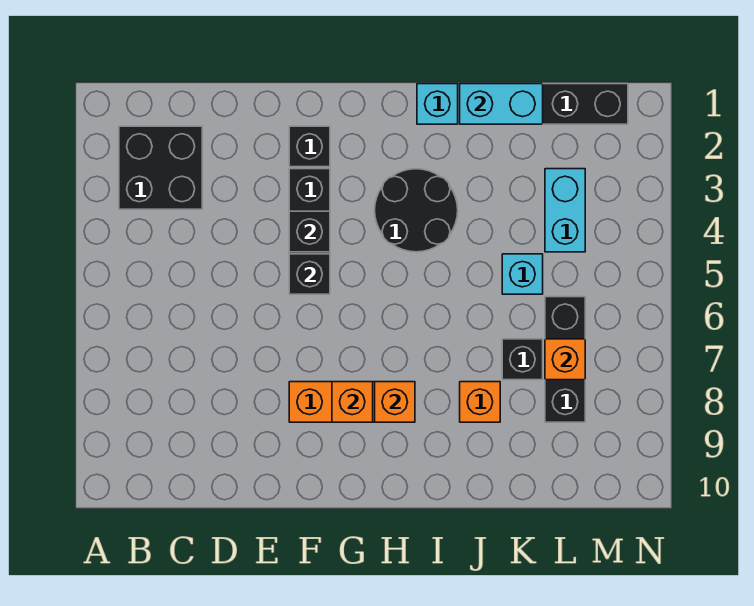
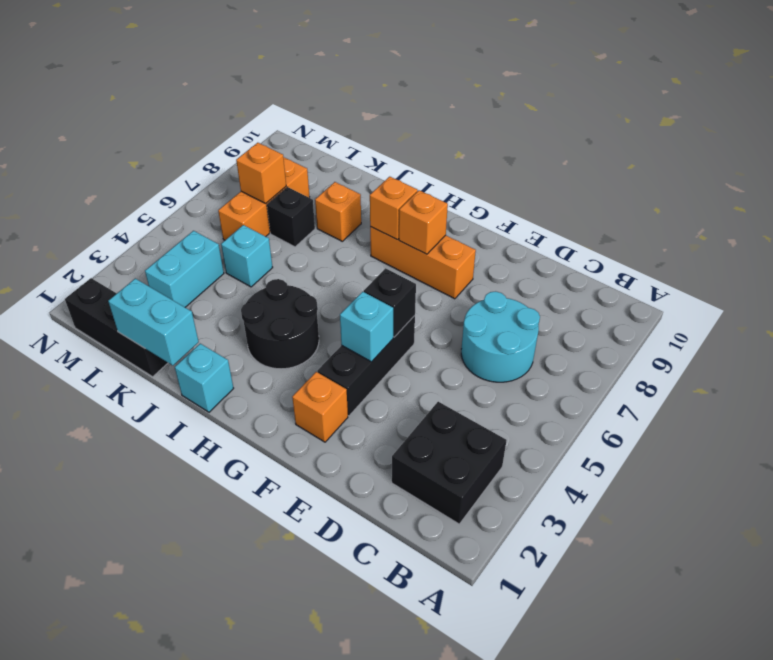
none -> cyan round brick C6:D7 level 1
black brick F2 level 1 -> orange brick F2 level 1
black brick F4 level 2 -> cyan brick F4 level 2
black brick L6:L8 level 1 -> orange brick L6:L8 level 1

